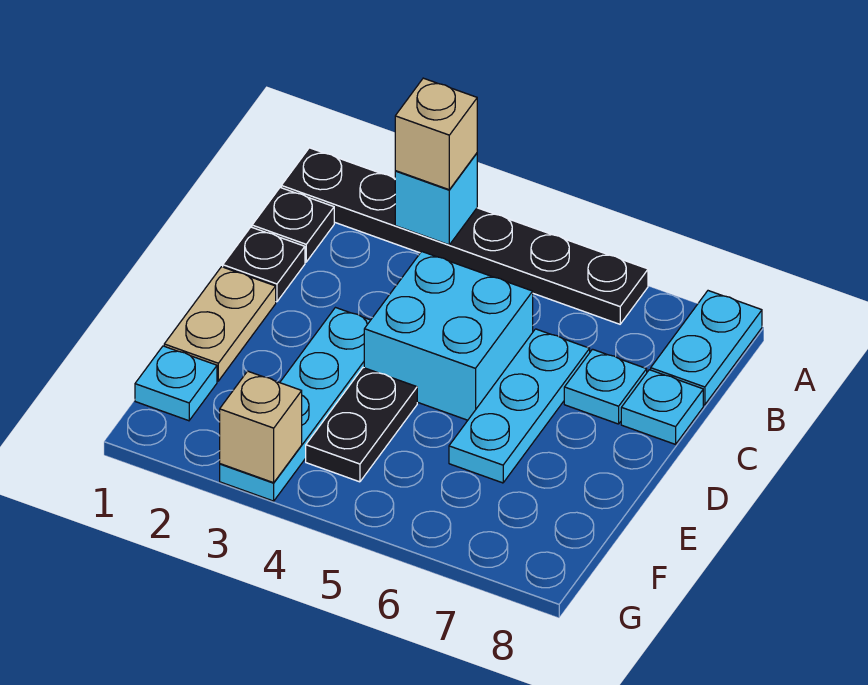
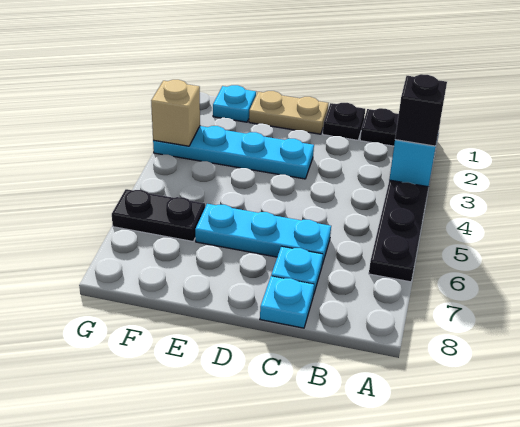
tan brick A3 level 3 -> black brick A3 level 3
cyan plate A8:B8 level 1 -> none
cyan brick C4:D5 level 1 -> none
black plate E4:F4 level 1 -> black plate F6:G6 level 1

